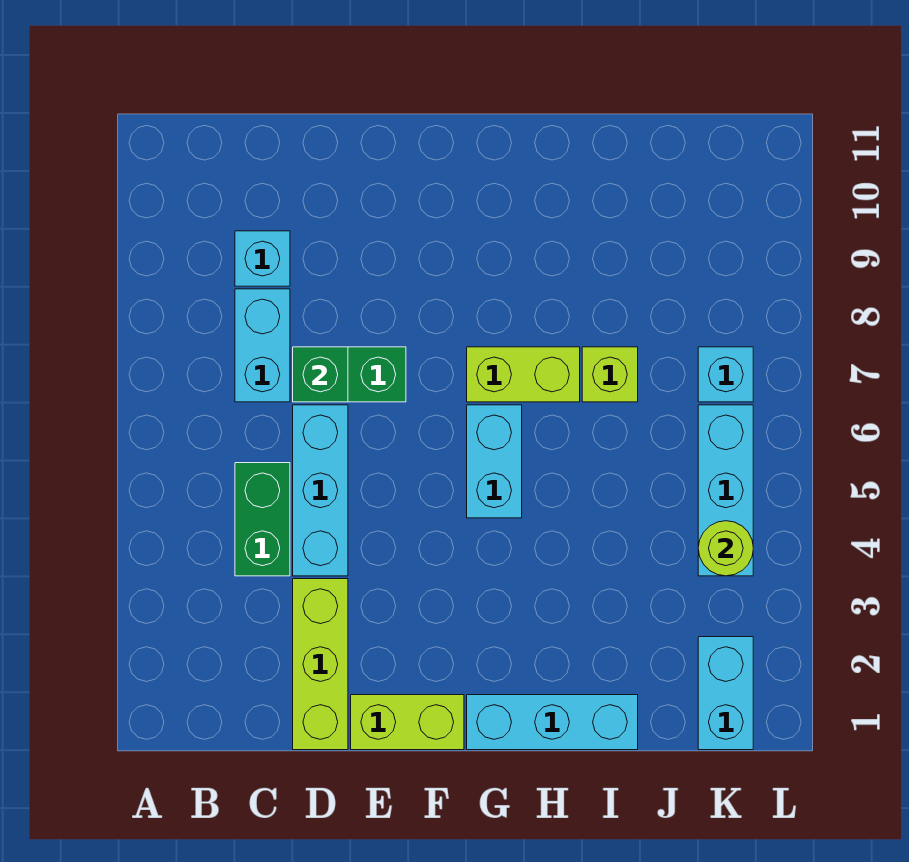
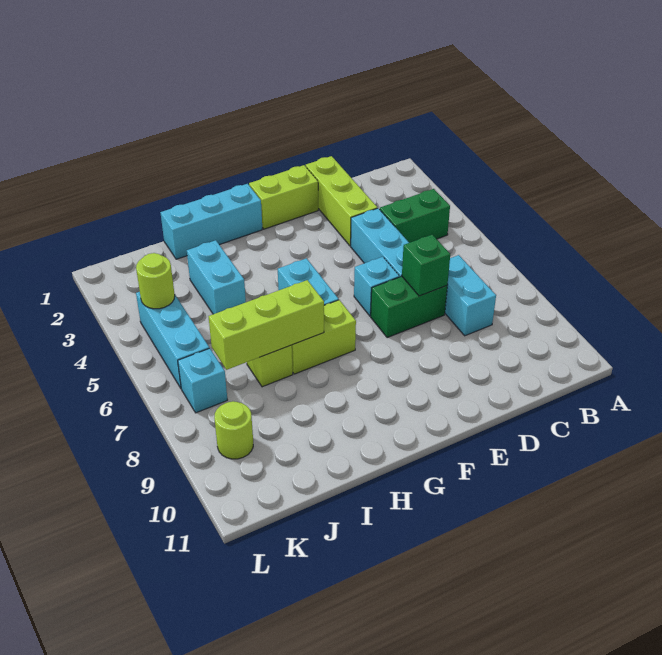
green brick C4:C5 level 1 -> green brick B4:C4 level 1
cyan brick C9 level 1 -> cyan brick E6 level 1
none -> lime brick H7:J7 level 2
cyan brick K1:K2 level 1 -> cyan brick I3:I4 level 1
none -> lime round brick K9 level 1

